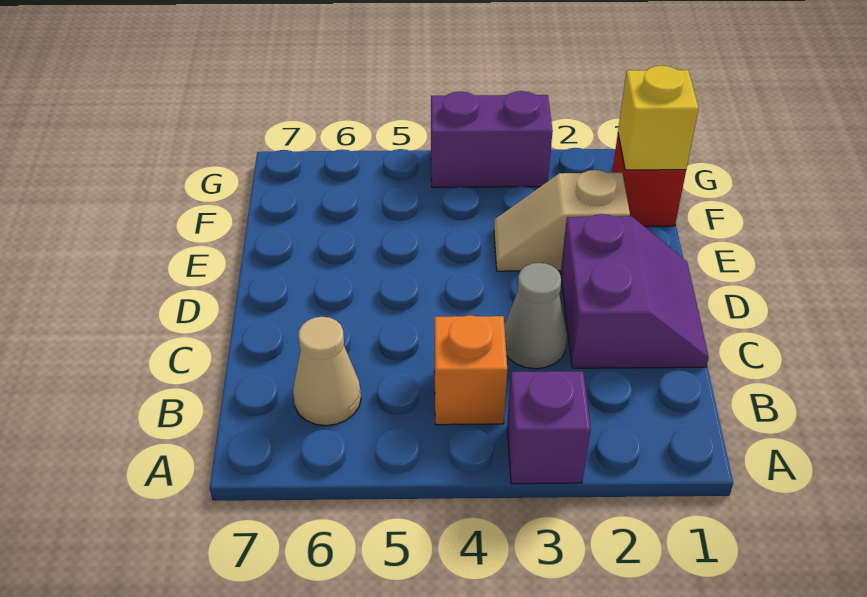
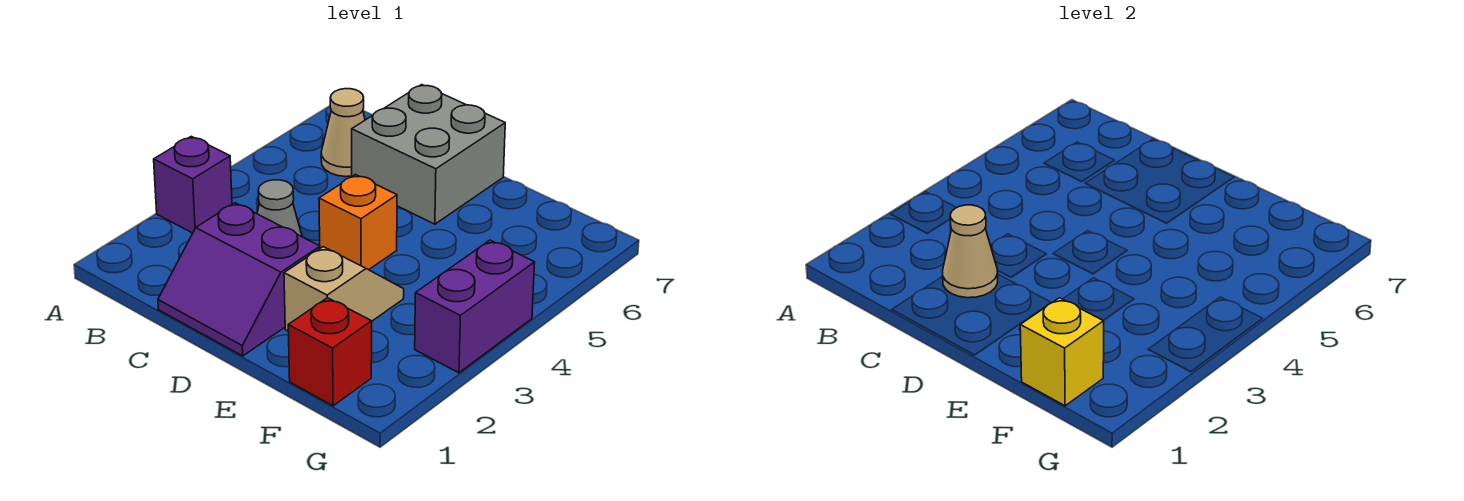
orange brick B4 level 1 -> orange brick D4 level 1
none -> tan cone C2 level 2
none -> grey brick C6:D7 level 1

